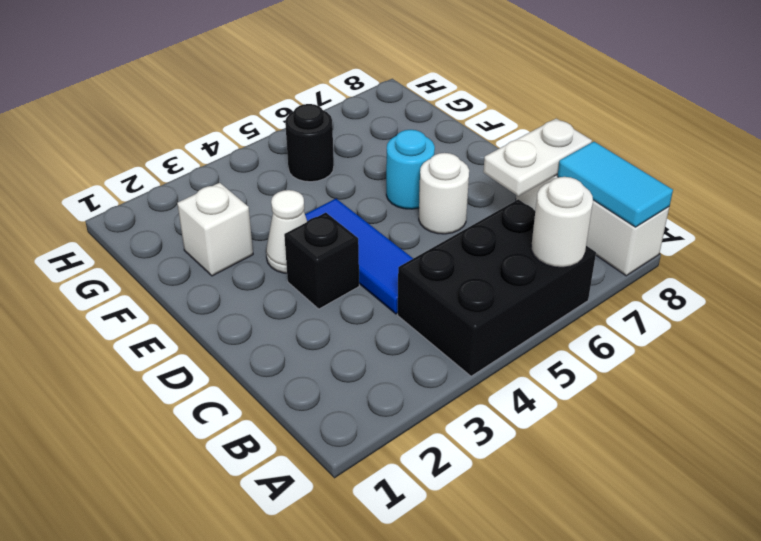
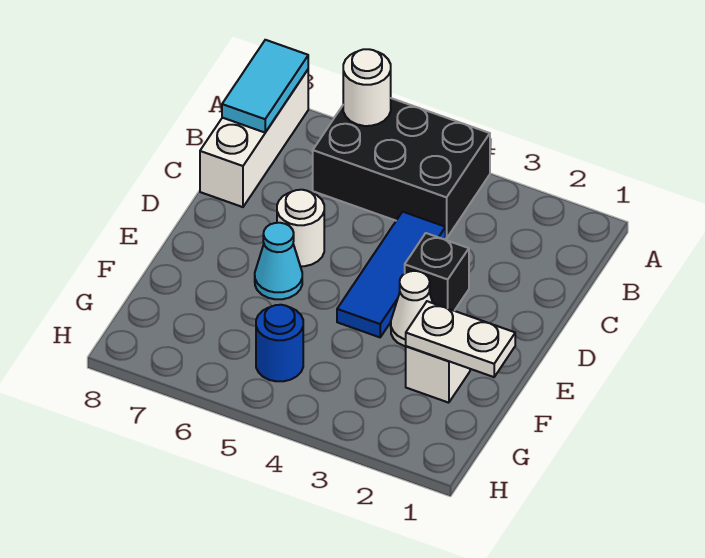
white plate C7:C8 level 2 -> white plate F1:F2 level 2
cyan round brick E6 level 1 -> cyan cone E6 level 1
black round brick G5 level 1 -> blue round brick G5 level 1

